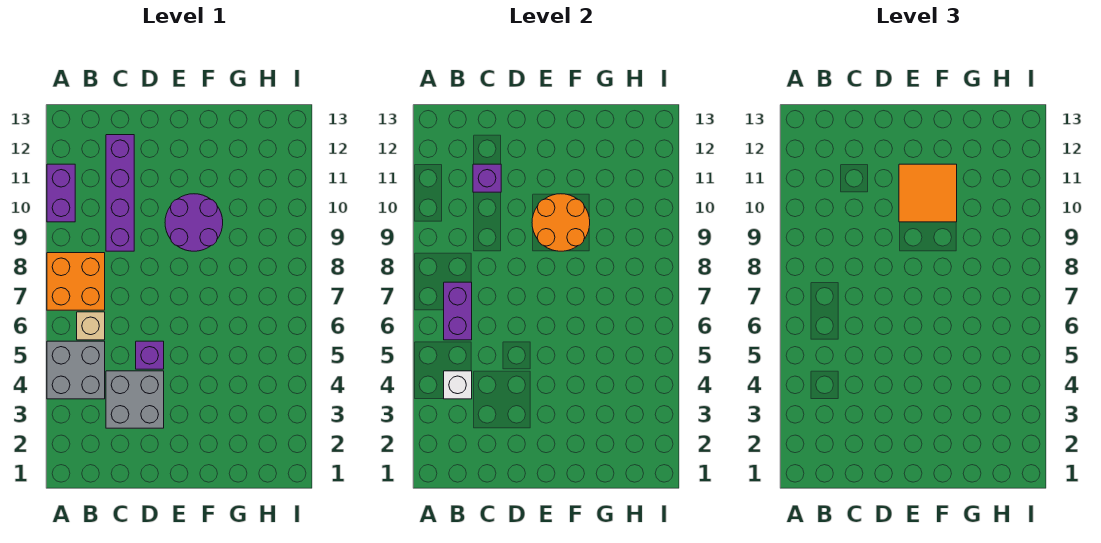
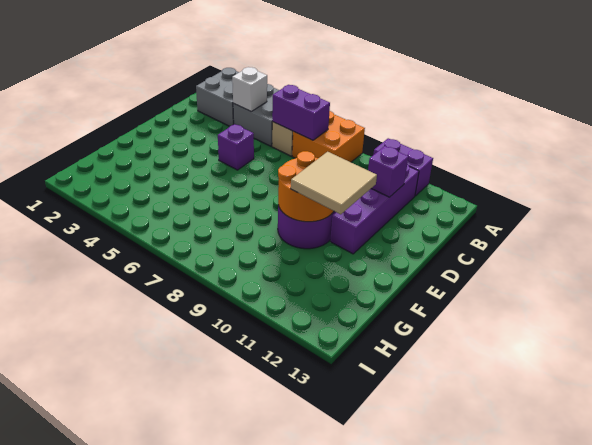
grey brick C3:D4 level 1 -> grey brick A2:B3 level 1
purple brick C9:C12 level 1 -> purple brick B11:E11 level 1
orange tile E10:F11 level 3 -> tan tile E10:F11 level 3

